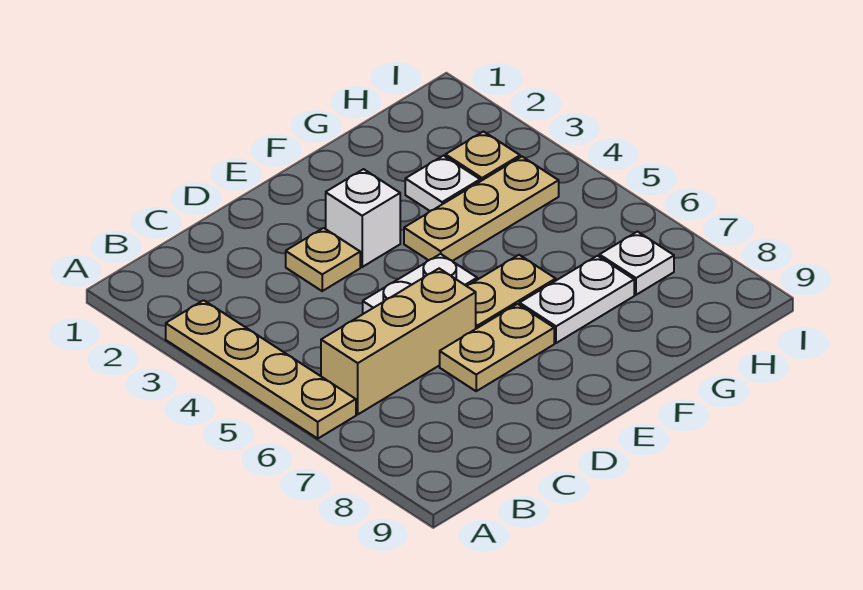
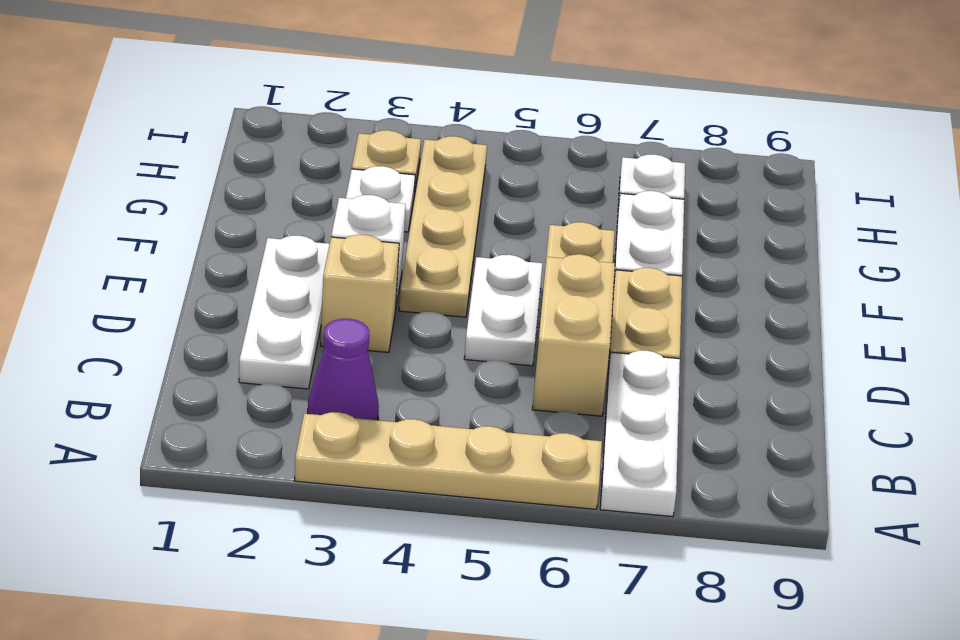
none -> white plate A7:C7 level 1
none -> purple cone B3 level 1
tan brick B6:D6 level 1 -> tan brick C6:D6 level 1
none -> white plate C2:E2 level 1
tan plate D3 level 1 -> tan brick D3 level 1
tan plate F4:H4 level 1 -> tan plate E4:H4 level 1

